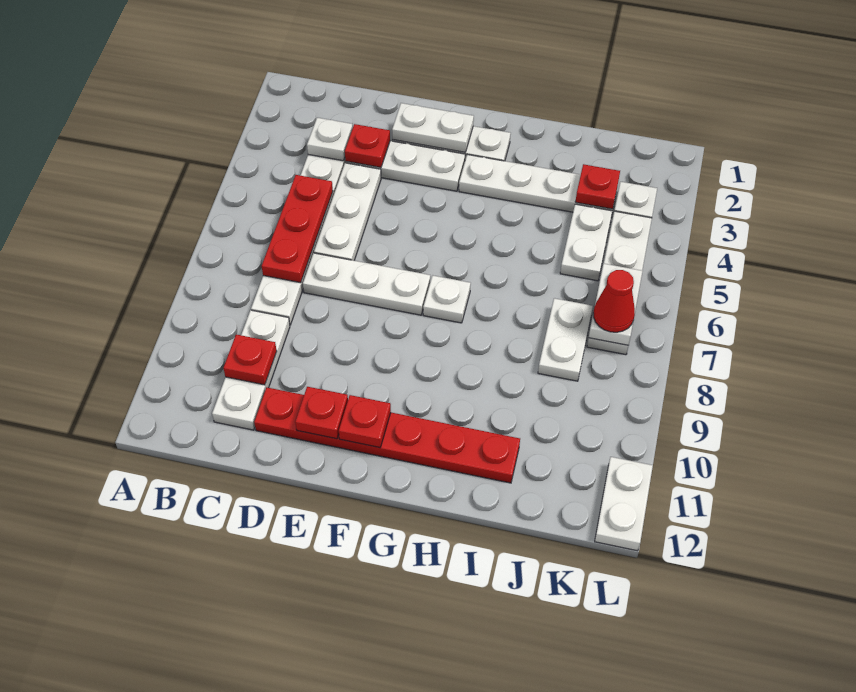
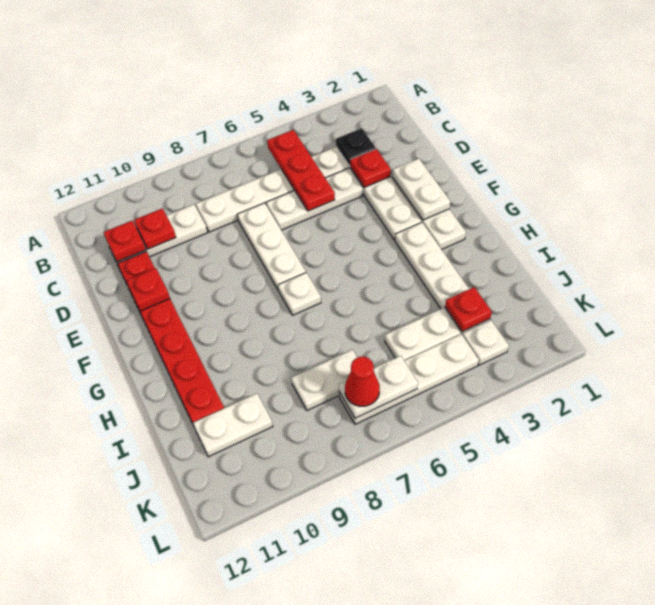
white plate C3 level 2 -> black plate C3 level 2
red plate C5:C7 level 2 -> red plate B5:D5 level 2
red plate F11 level 2 -> red plate C11 level 2
white plate L11:L12 level 1 -> white plate J10:J11 level 1

